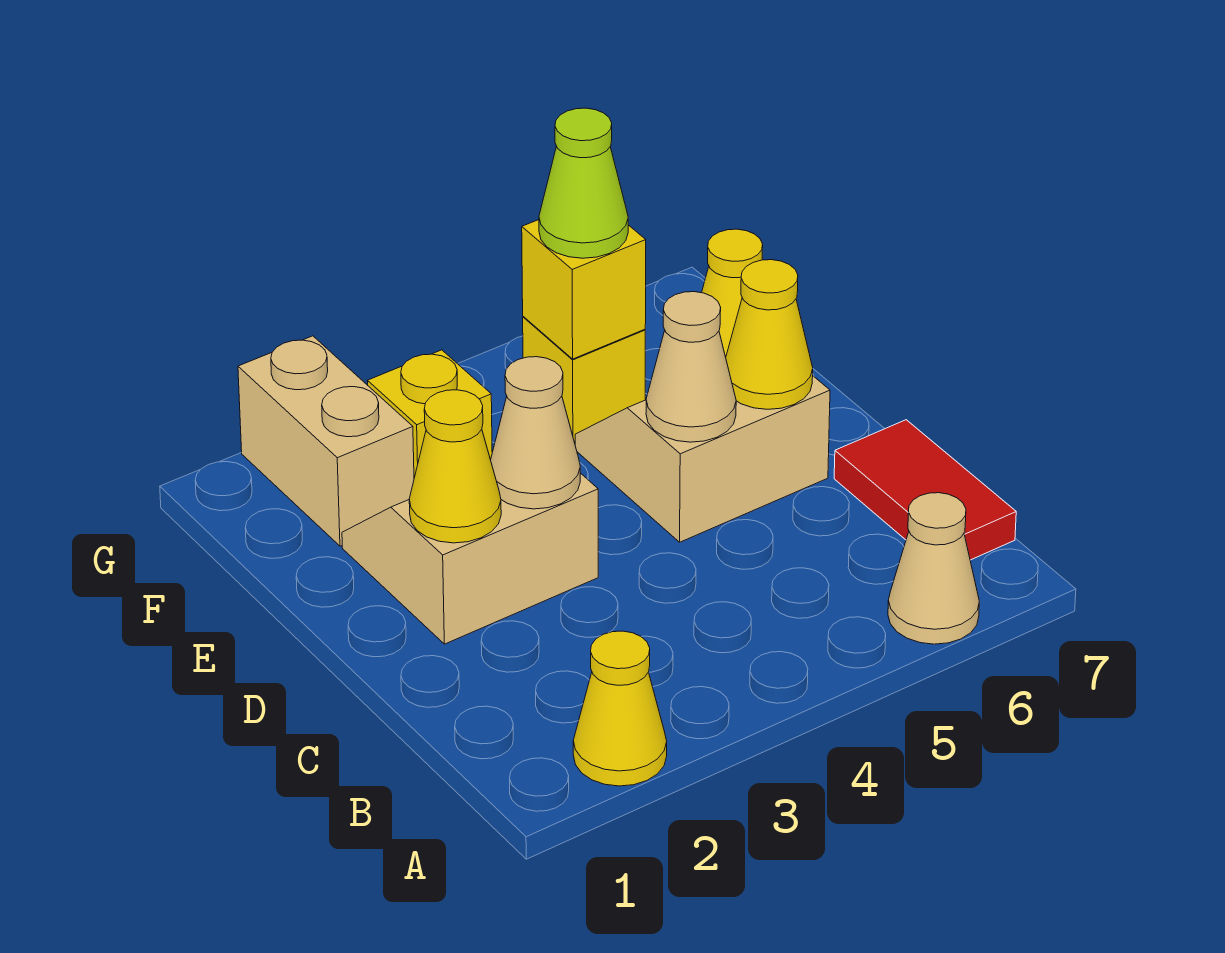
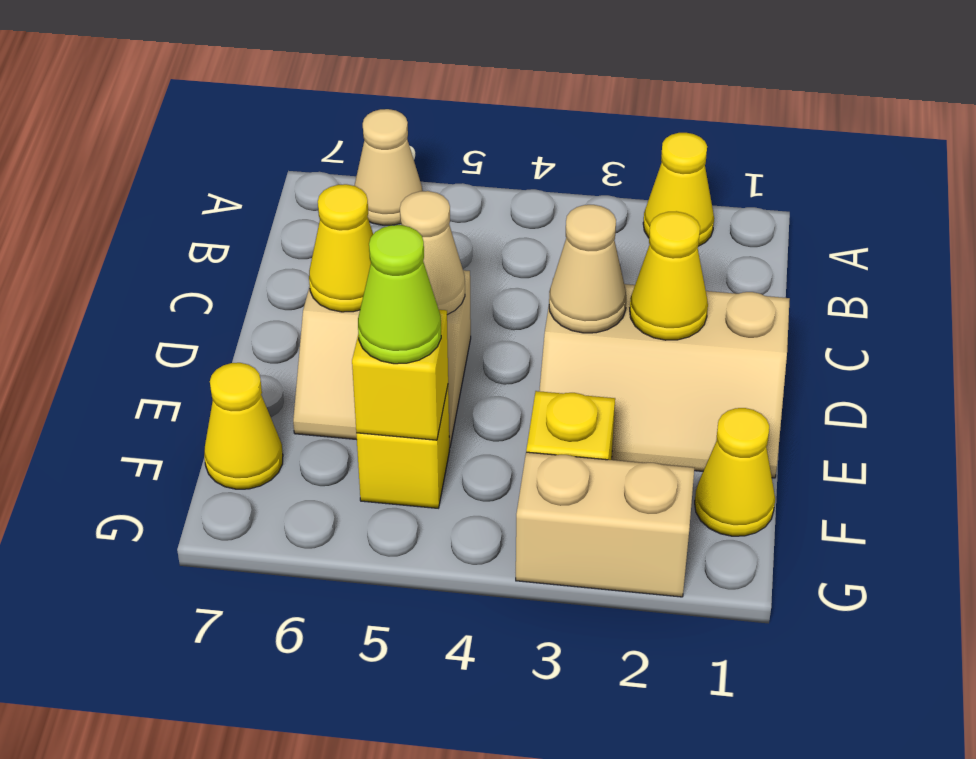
red tile B7:C7 level 1 -> none
tan slope D2:E3 level 1 top D -> tan slope D1:E3 level 1 top D
none -> yellow cone F1 level 1
tan brick F2:G2 level 1 -> tan brick G2:G3 level 1

